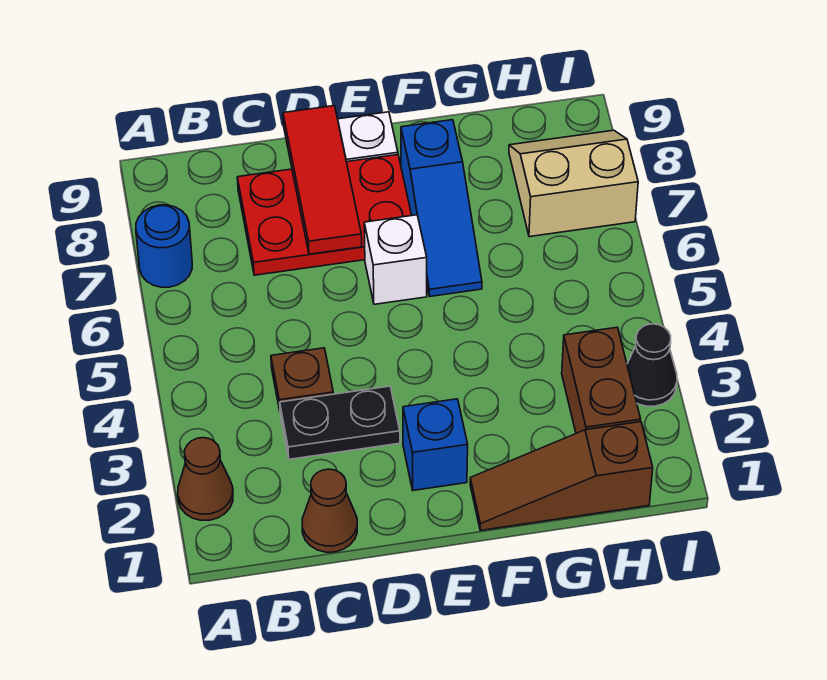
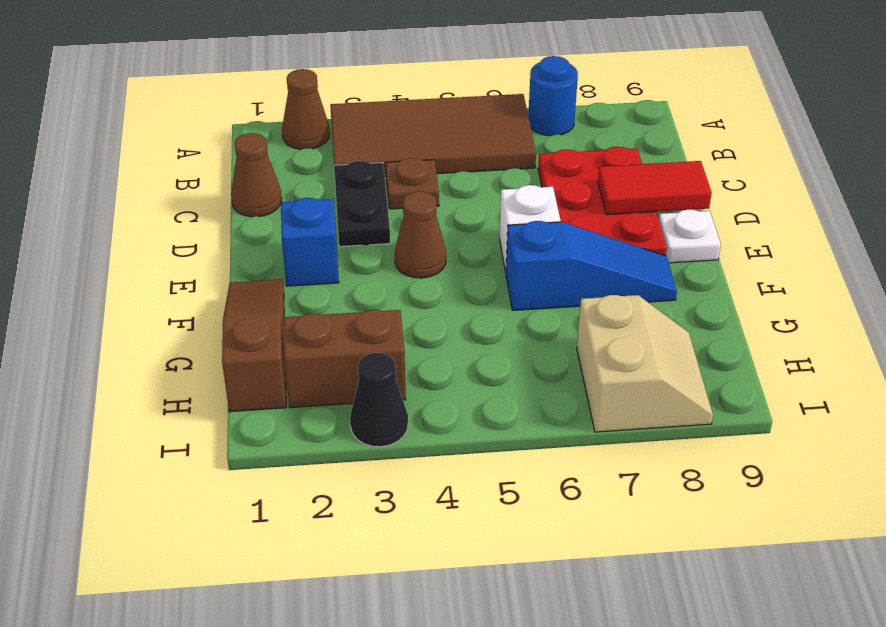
none -> brown tile A3:B6 level 1
red tile D7:D9 level 2 -> red tile D8:D9 level 2
none -> brown cone E4 level 1
blue slope F6:F8 level 1 top 8 -> blue slope F6:F8 level 1 top 6

